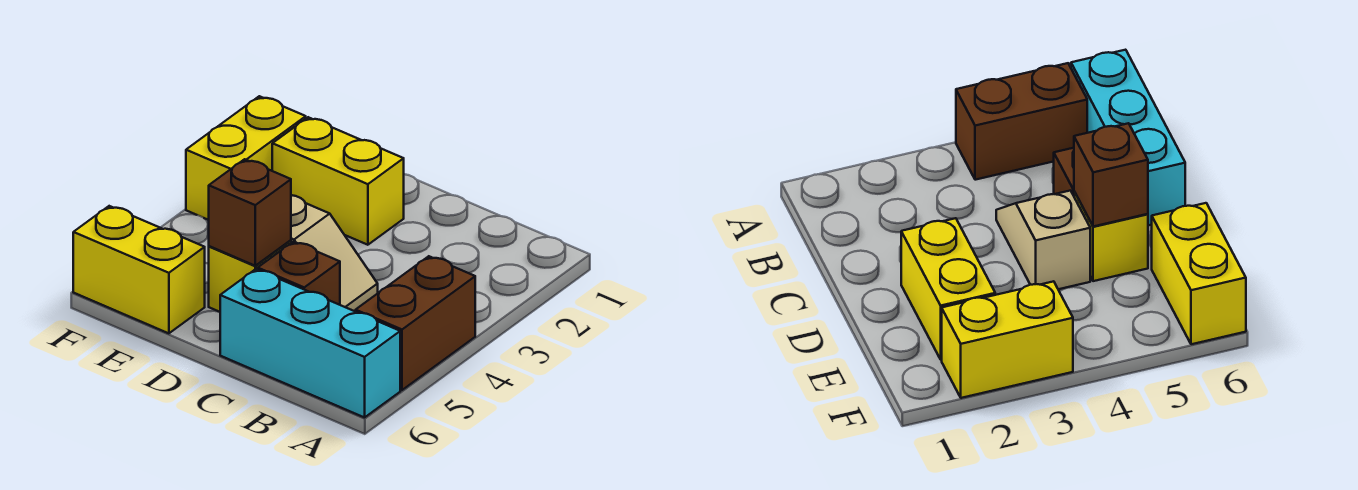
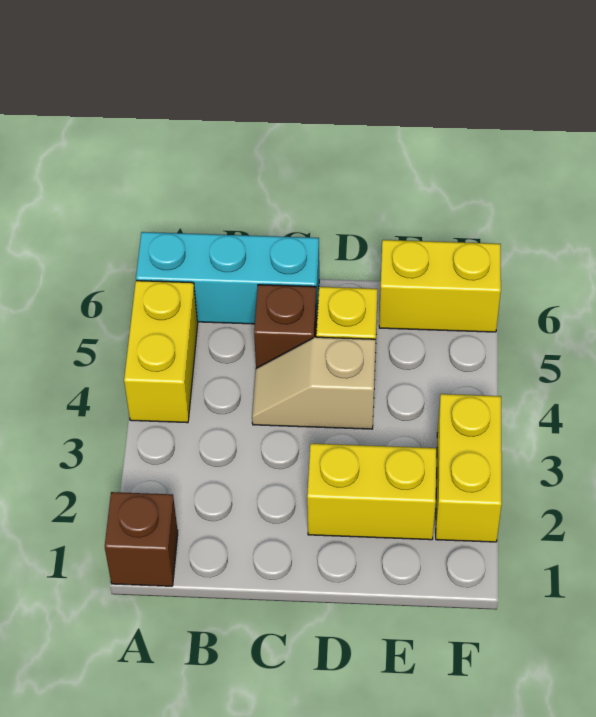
brown brick A4:A5 level 1 -> yellow brick A4:A5 level 1
brown brick D5 level 2 -> brown brick A1 level 1

